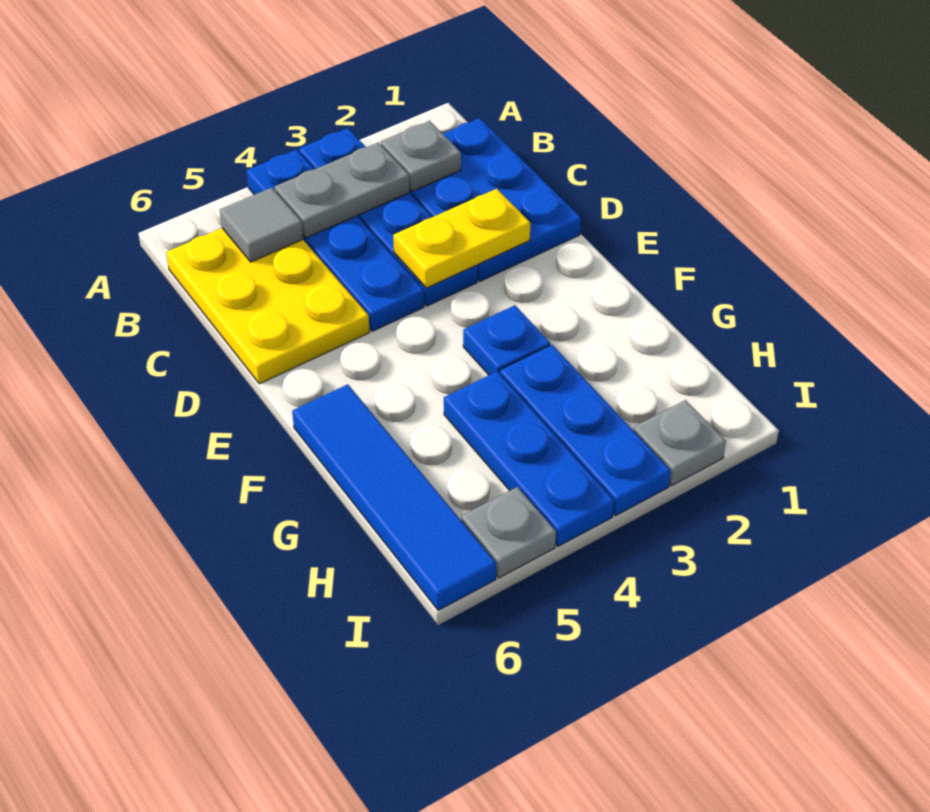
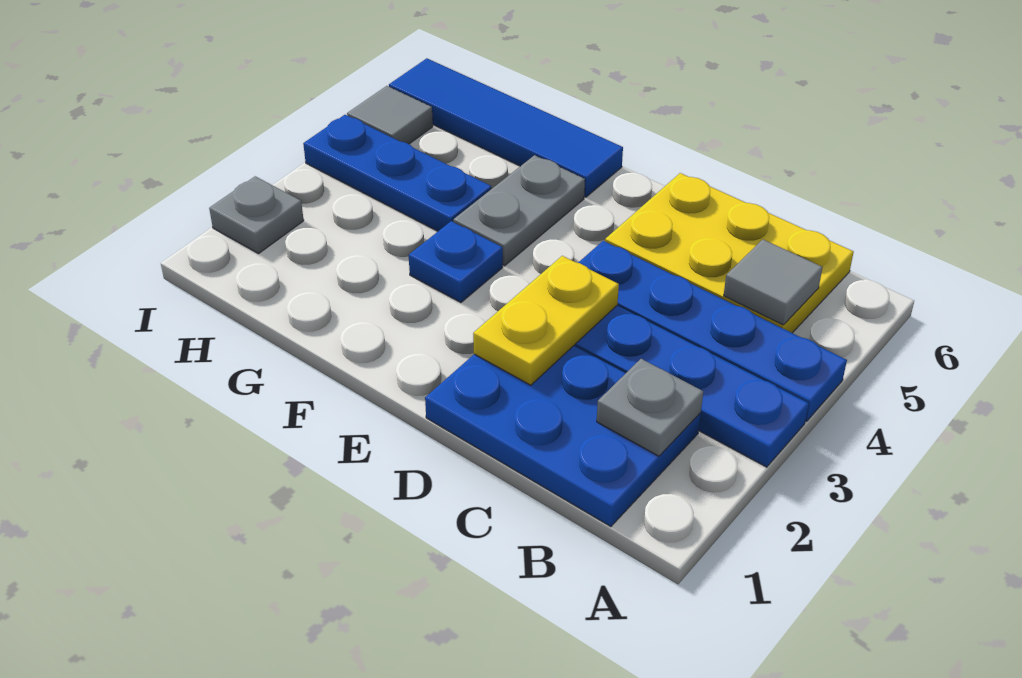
grey plate B3:B4 level 2 -> grey plate F4:F5 level 1
blue plate G3:I3 level 1 -> none
grey plate I5 level 1 -> grey tile I5 level 1

